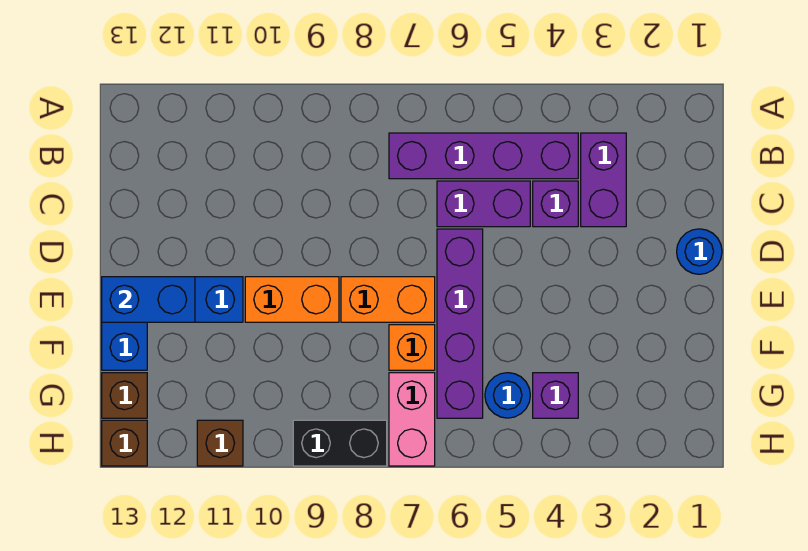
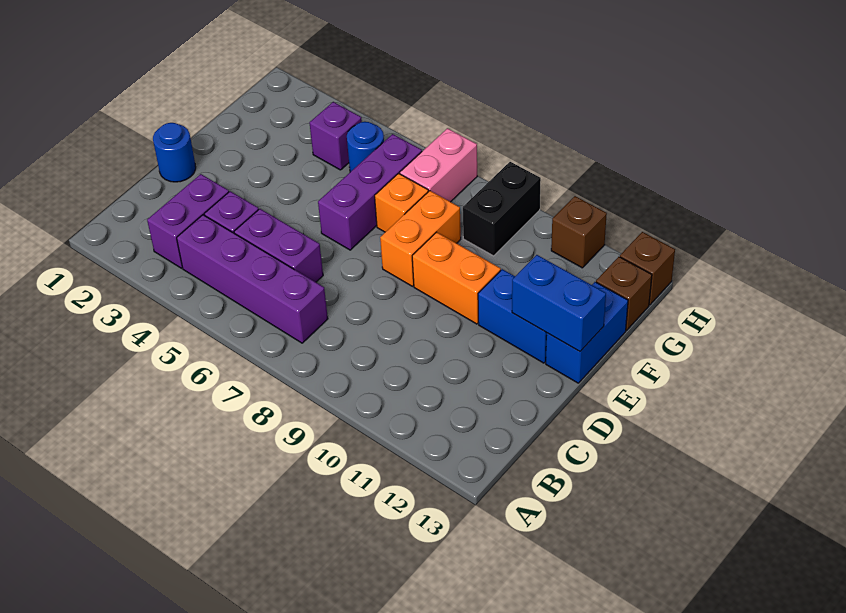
purple brick D6:G6 level 1 -> purple brick E6:G6 level 1
orange brick E7:E8 level 1 -> orange brick E8:F8 level 1
black brick H8:H9 level 1 -> black brick G9:H9 level 1

